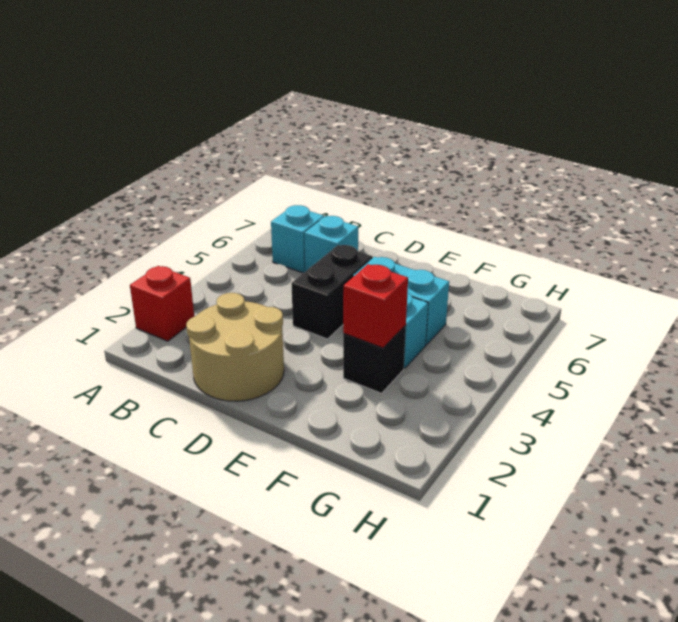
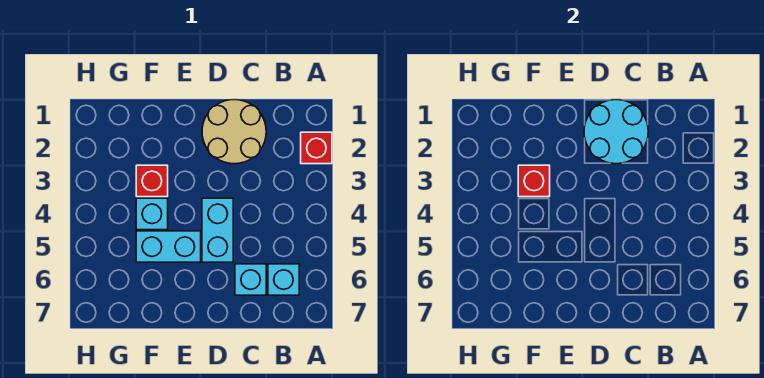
none -> cyan round brick C1:D2 level 2
black brick D4:D5 level 1 -> cyan brick D4:D5 level 1
black brick F3 level 1 -> red brick F3 level 1

